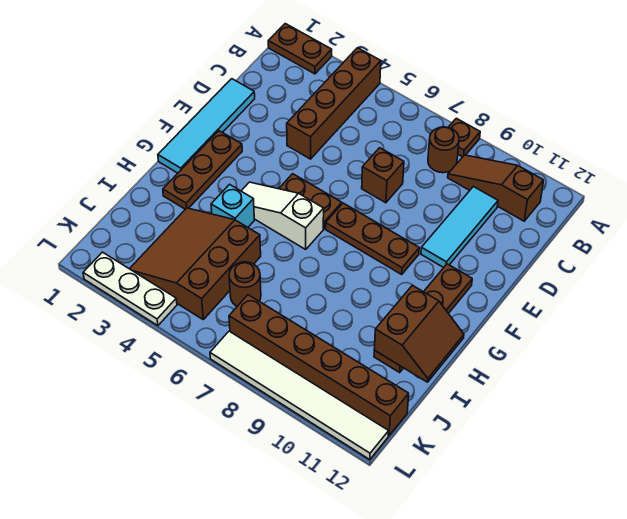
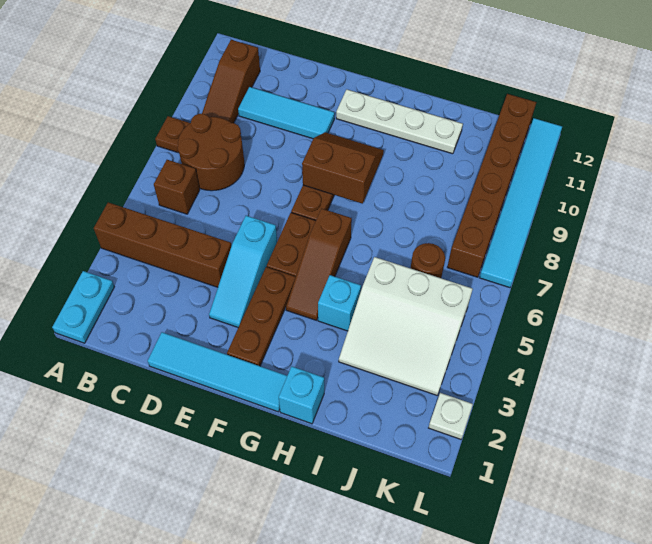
brown plate A1:A2 level 1 -> cyan plate A1:A2 level 1
brown round brick B8 level 1 -> brown round brick B7:C8 level 1
brown brick D7 level 1 -> brown brick B6 level 1
none -> cyan slope E3:E5 level 1 top 5
brown plate F2:H2 level 1 -> brown plate F2:F4 level 1
brown plate F11:I11 level 1 -> white plate F11:I11 level 1
white slope G4:G6 level 1 top 6 -> brown slope G4:G6 level 1 top 6
none -> cyan brick H1 level 1
brown slope H11:I12 level 2 top 11 -> brown slope F8:G9 level 2 top 8
brown slope I3:K5 level 1 top 5 -> white slope I3:K5 level 1 top 5
white plate L2:L4 level 1 -> white plate L2 level 1
white tile L7:L12 level 1 -> cyan tile L7:L12 level 1

